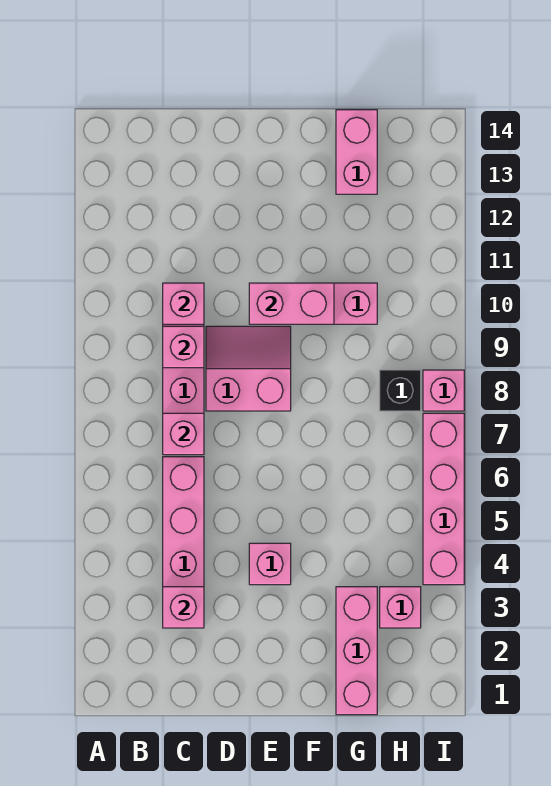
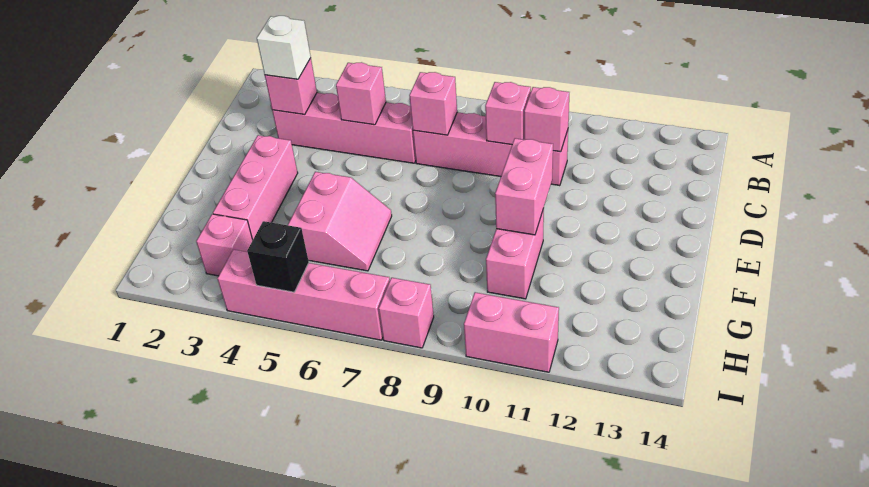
none -> white brick C3 level 3
pink slope D8:E9 level 1 top 8 -> pink slope F5:G6 level 1 top 5
pink brick E4 level 1 -> pink brick C5 level 2
pink brick G1:G3 level 1 -> pink brick E3:G3 level 1
pink brick G13:G14 level 1 -> pink brick I10:I11 level 1
black brick H8 level 1 -> black brick I5 level 2

